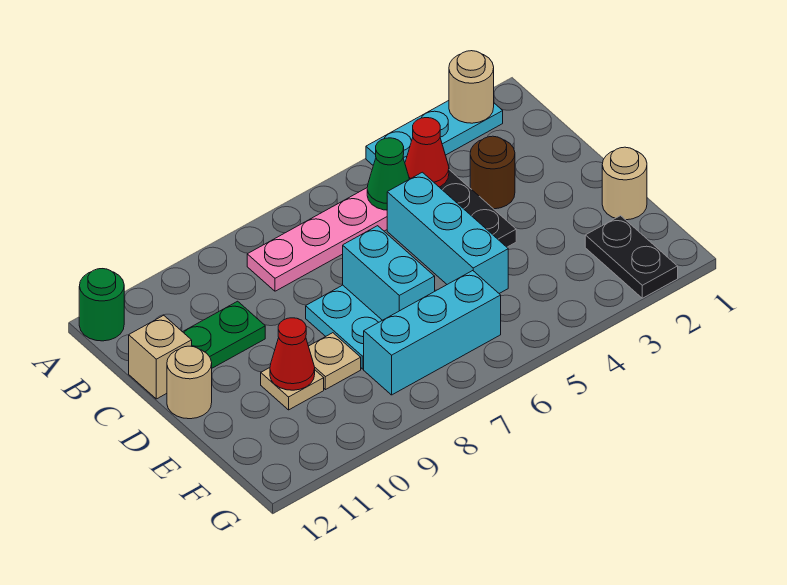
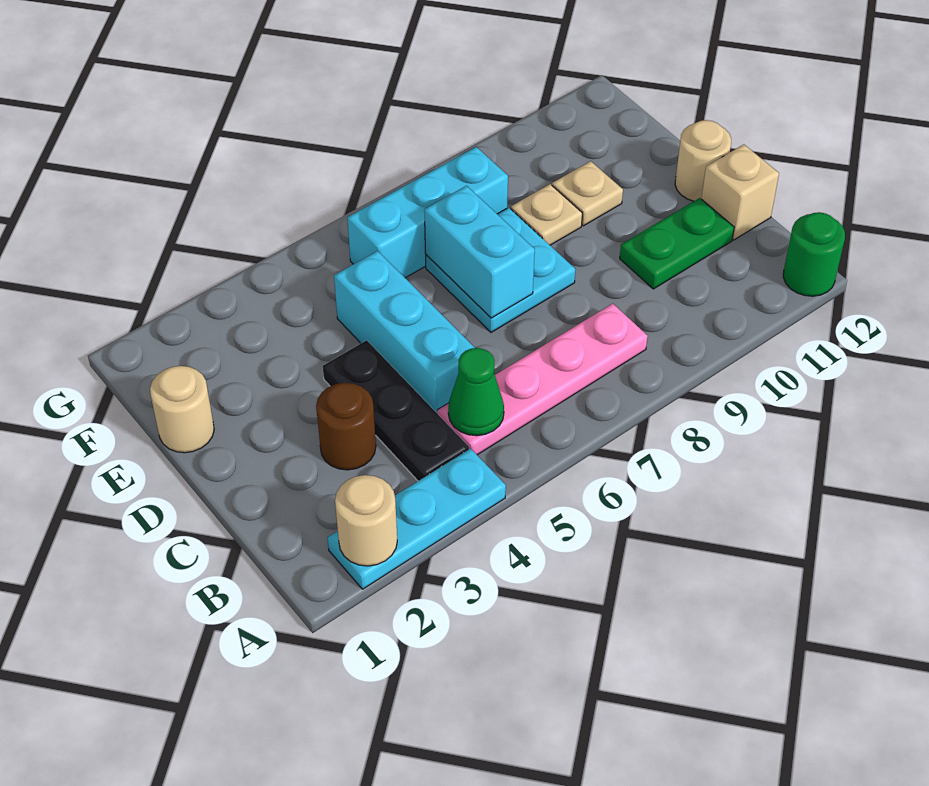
red cone B4 level 2 -> none
red cone E10 level 2 -> none
black plate F2:G2 level 1 -> none

